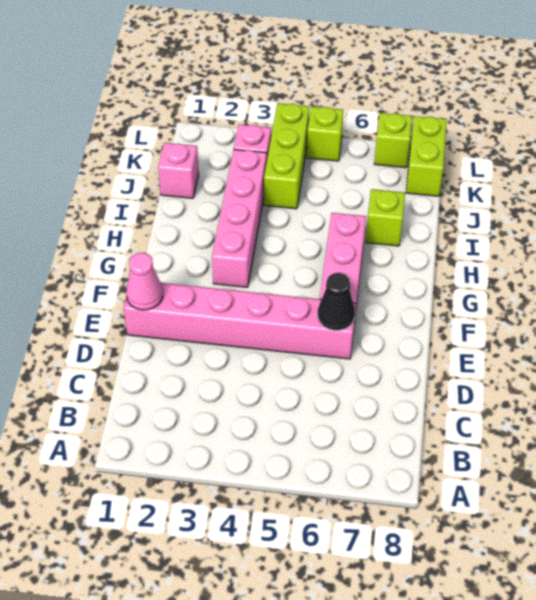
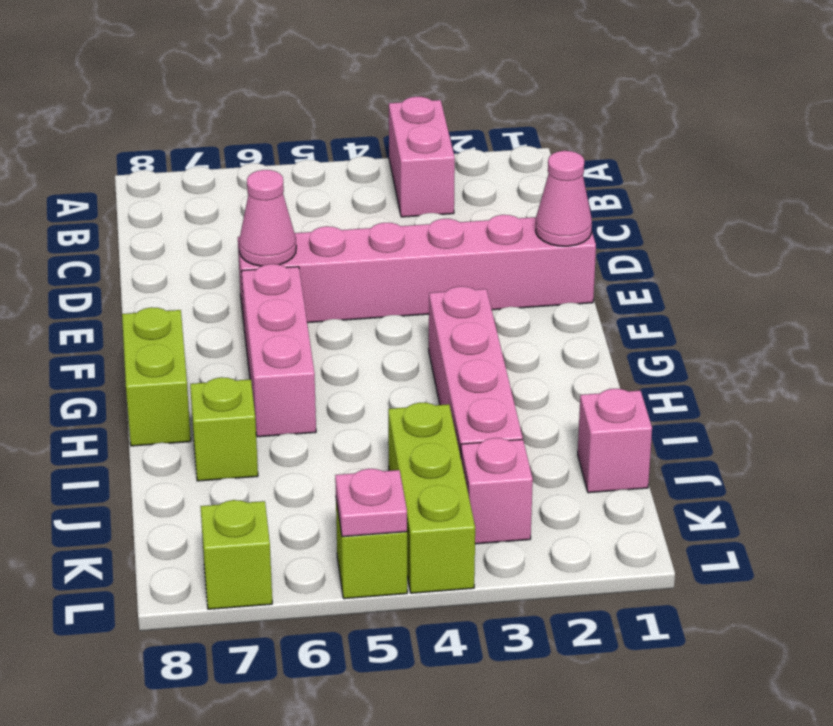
none -> pink brick A3:B3 level 1
black cone E6 level 2 -> pink cone E6 level 2
lime brick K8:L8 level 1 -> lime brick G8:H8 level 1
none -> pink plate L5 level 2

